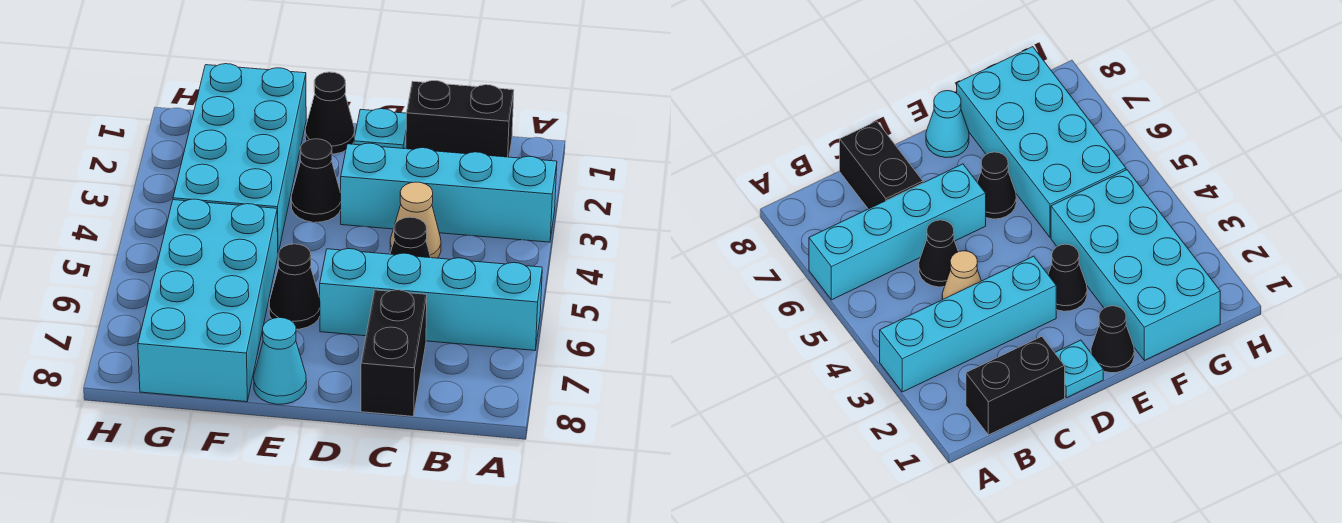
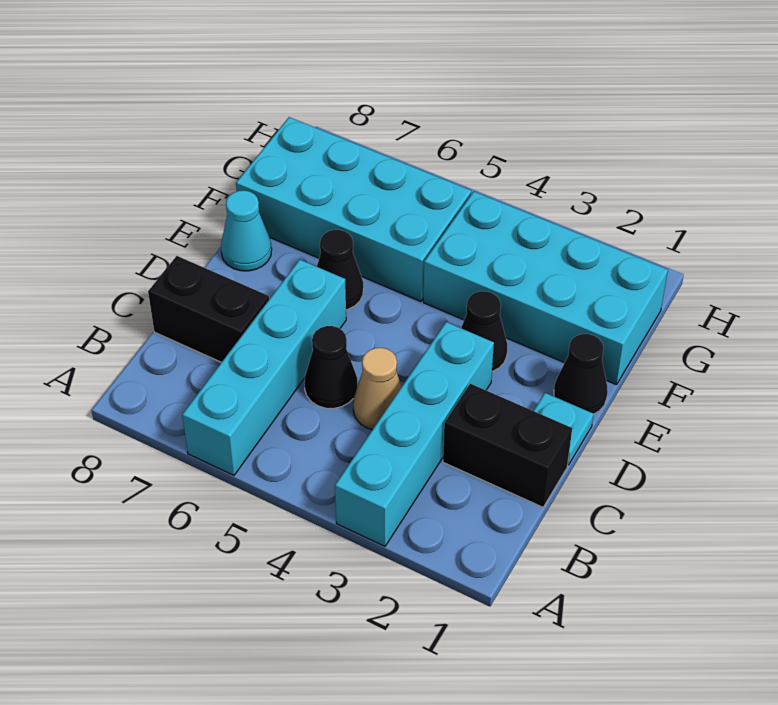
black brick B1:C1 level 1 -> black brick C1:C2 level 1

